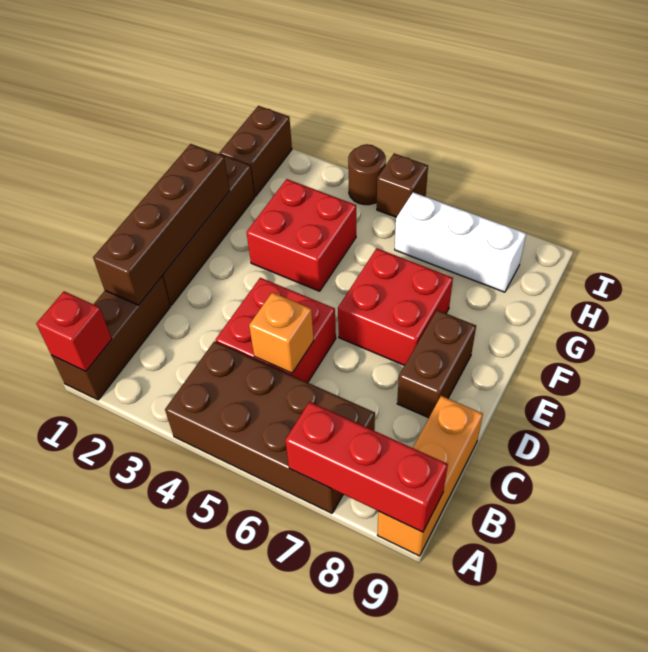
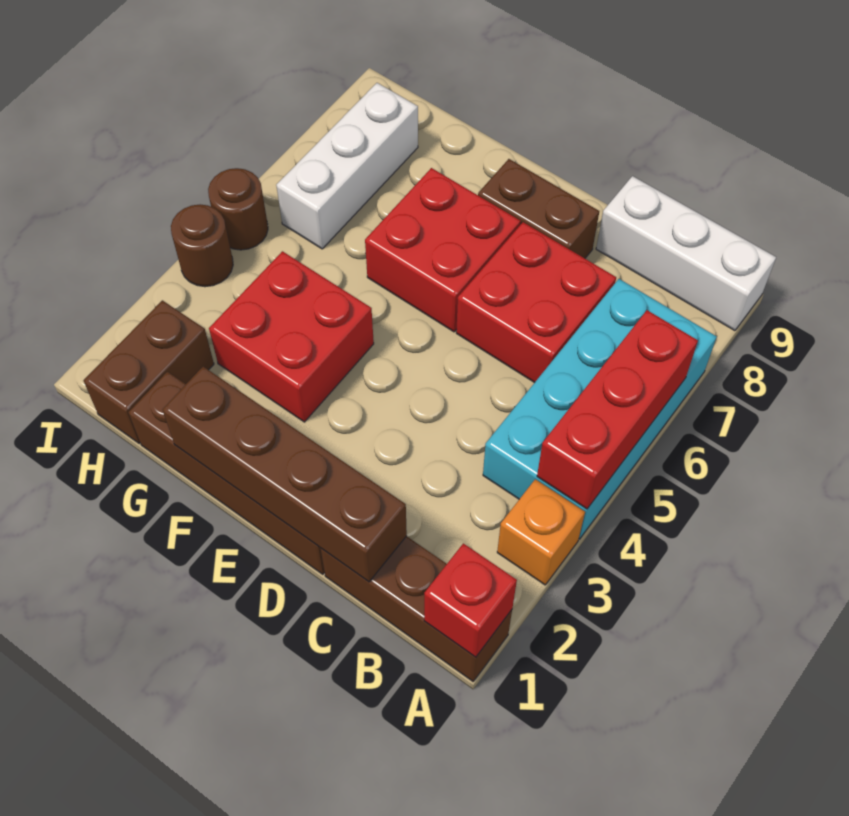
brown brick A4:B7 level 1 -> cyan brick A4:B7 level 1
red brick A7:A9 level 2 -> red brick A4:A6 level 2
orange brick A9:C9 level 1 -> white brick A9:C9 level 1
red brick C4:D5 level 1 -> red brick C6:D7 level 1
orange brick C5 level 2 -> orange brick A3 level 1
brown brick H1:I1 level 1 -> brown brick H1:H2 level 1
brown brick I5 level 1 -> brown round brick I5 level 1

